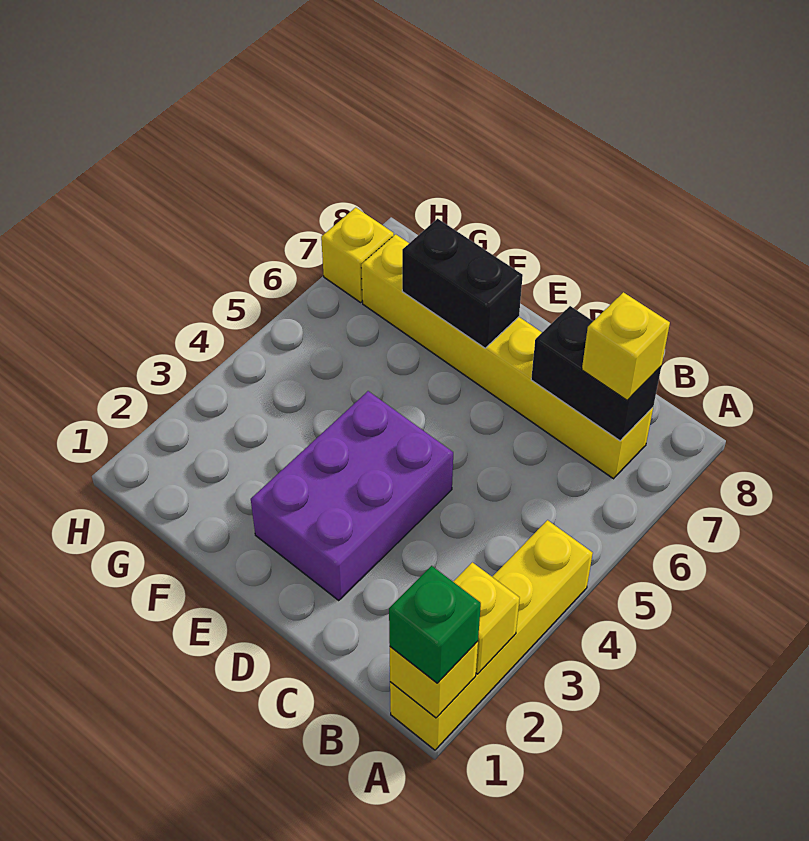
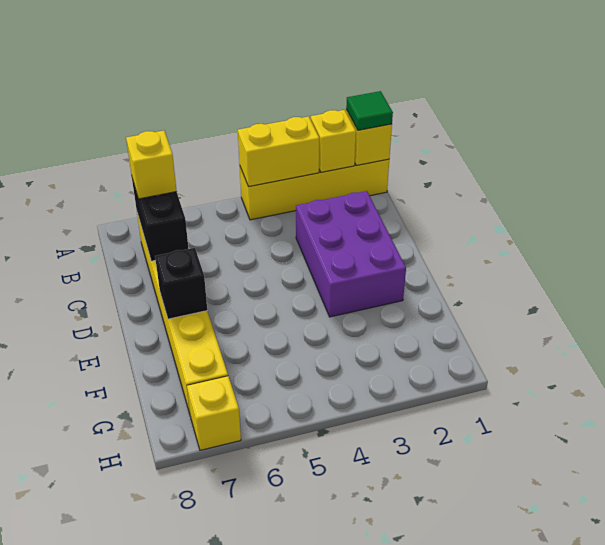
green brick A1 level 3 -> green tile A1 level 3
none -> yellow brick A3:A4 level 2
purple brick D2:E4 level 1 -> purple brick C2:E3 level 1
black brick E7:F7 level 2 -> black brick E7 level 2

